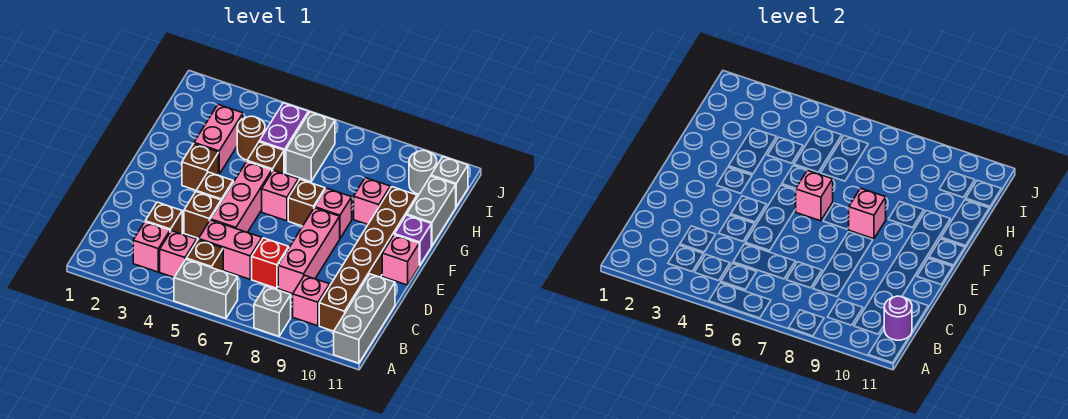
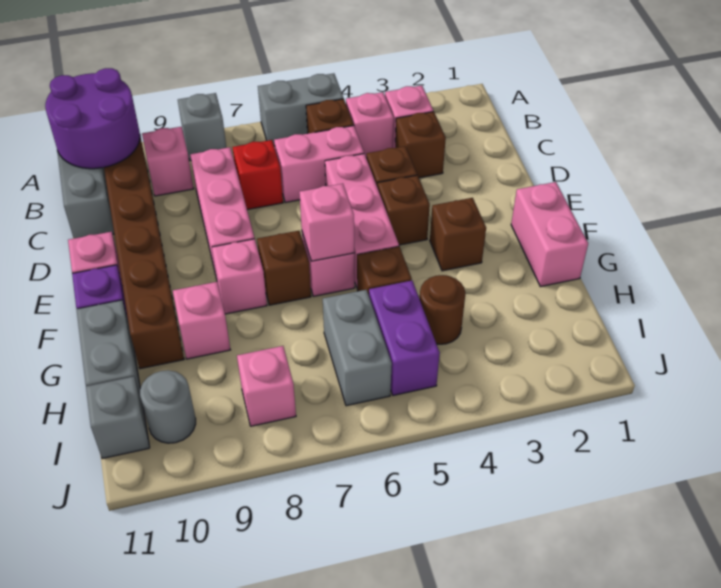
purple round brick B11 level 2 -> purple round brick A10:B11 level 2
pink brick F8 level 2 -> pink brick I8 level 1
pink brick G3:H3 level 1 -> pink brick F1:G1 level 1

